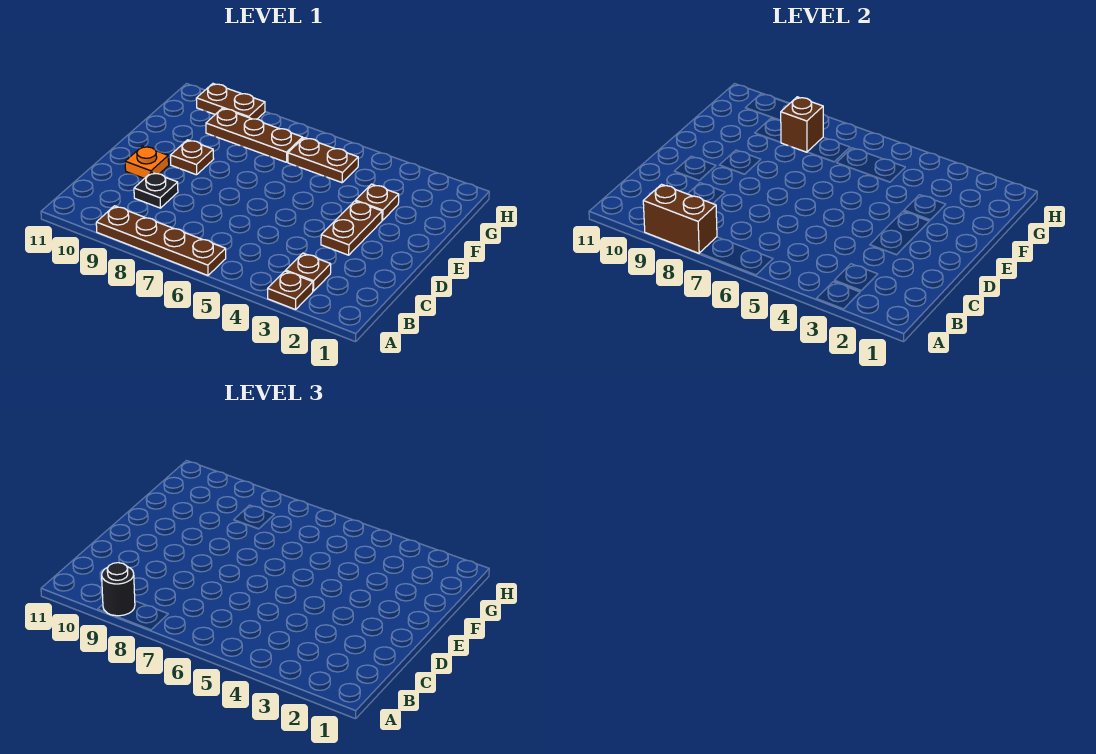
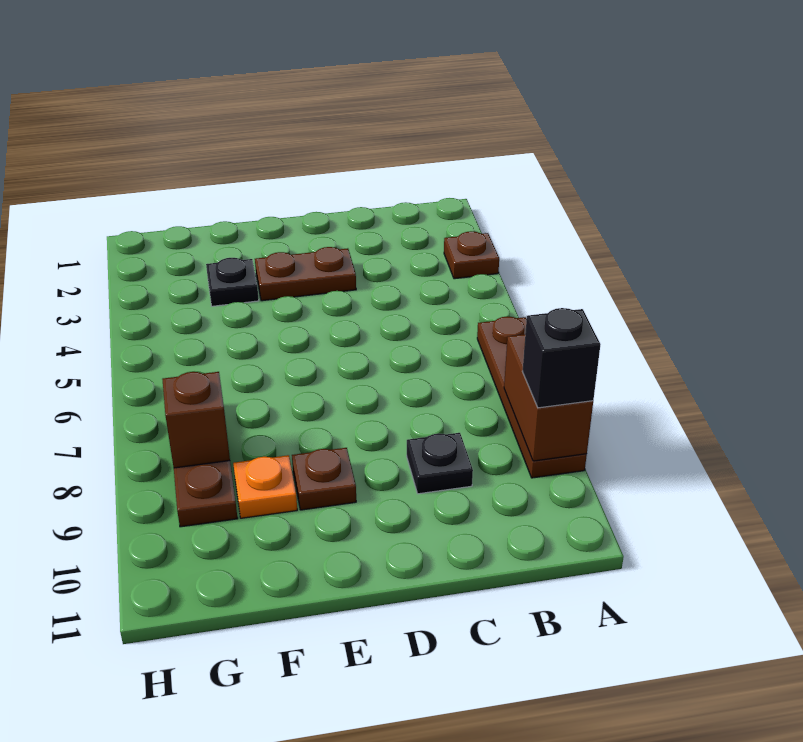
black round brick A9 level 3 -> black brick A9 level 3
brown plate B3 level 1 -> none
orange plate D10 level 1 -> orange plate F9 level 1
brown plate F3 level 1 -> black plate F3 level 1
brown plate G5:G6 level 1 -> none
brown plate H9:H10 level 1 -> none

